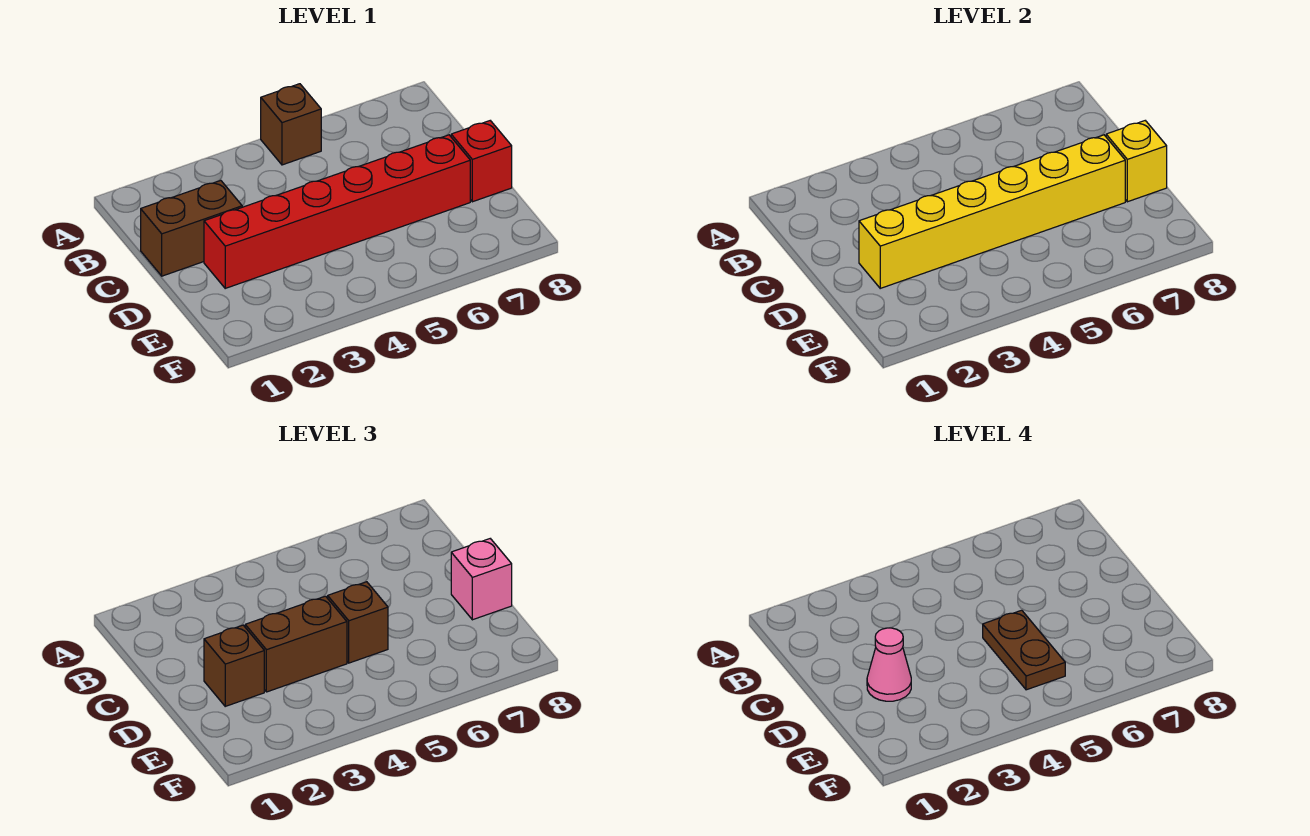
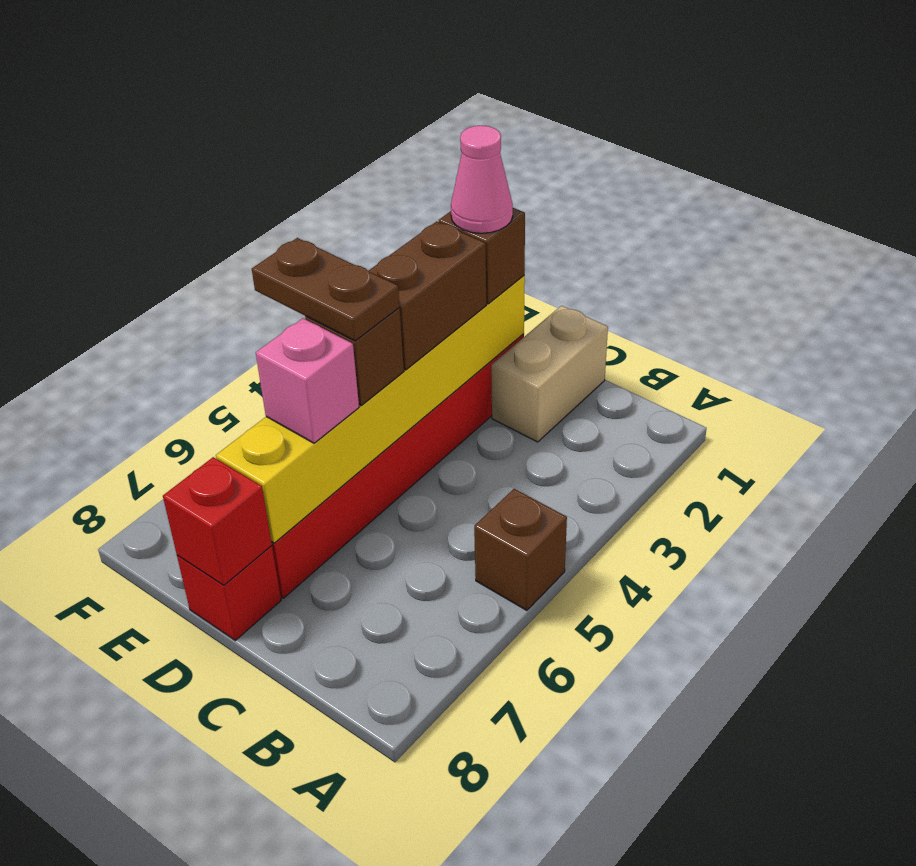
brown brick C1:C2 level 1 -> tan brick C1:C2 level 1
yellow brick D8 level 2 -> red brick D8 level 2
pink brick D8 level 3 -> pink brick D6 level 3

